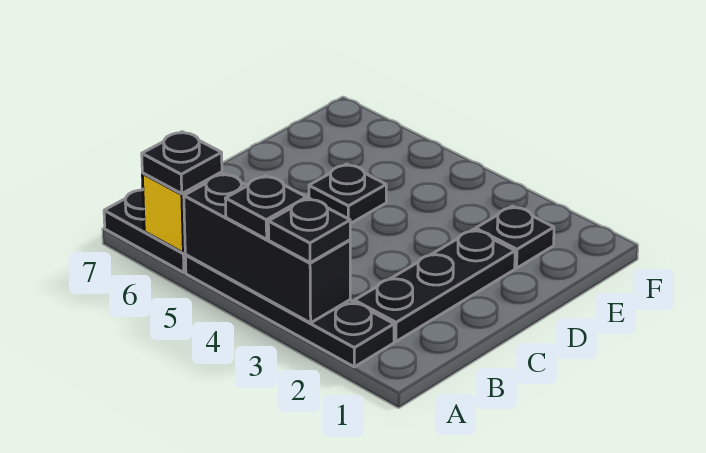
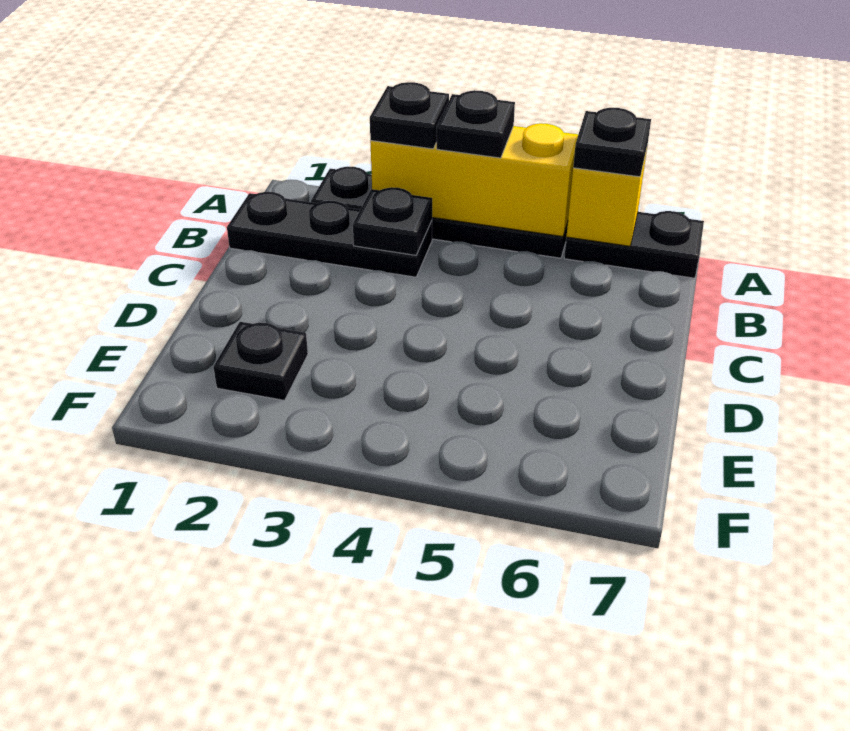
black brick A3:A5 level 2 -> yellow brick A3:A5 level 2
black plate B2:D2 level 1 -> black plate B1:B3 level 1
black plate D5 level 1 -> black plate B3 level 2

